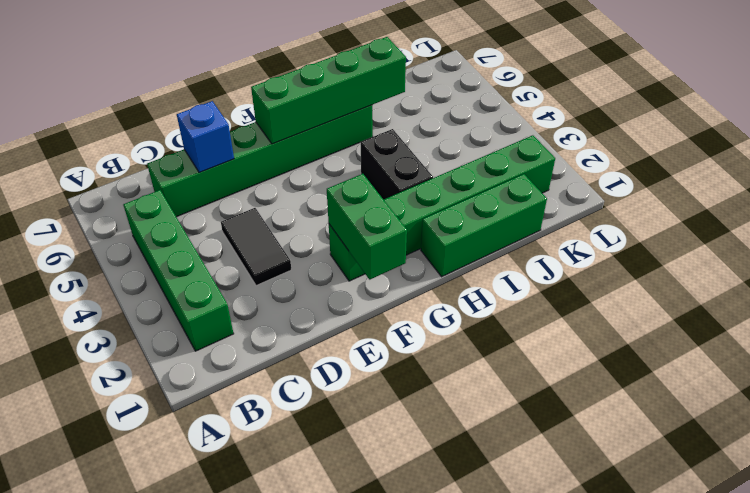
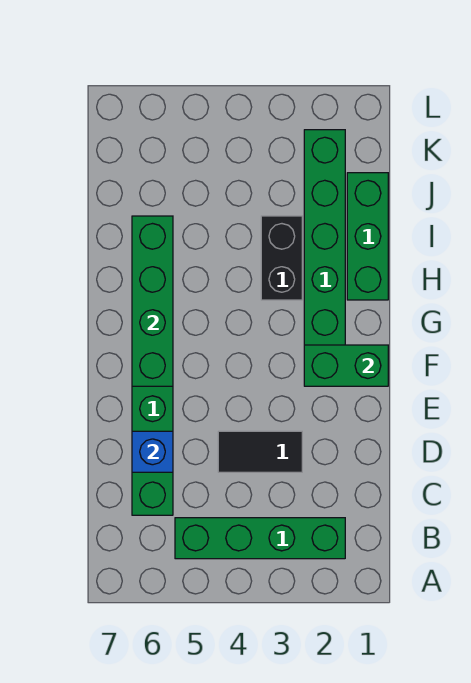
black brick H3:H4 level 1 -> black brick H3:I3 level 1

